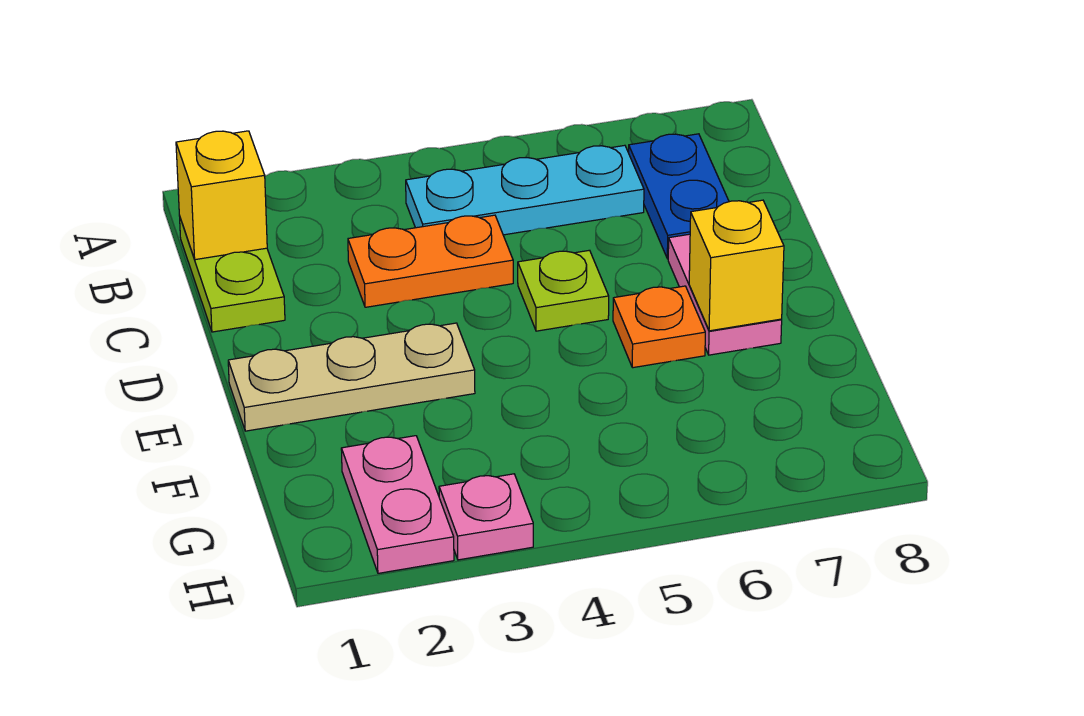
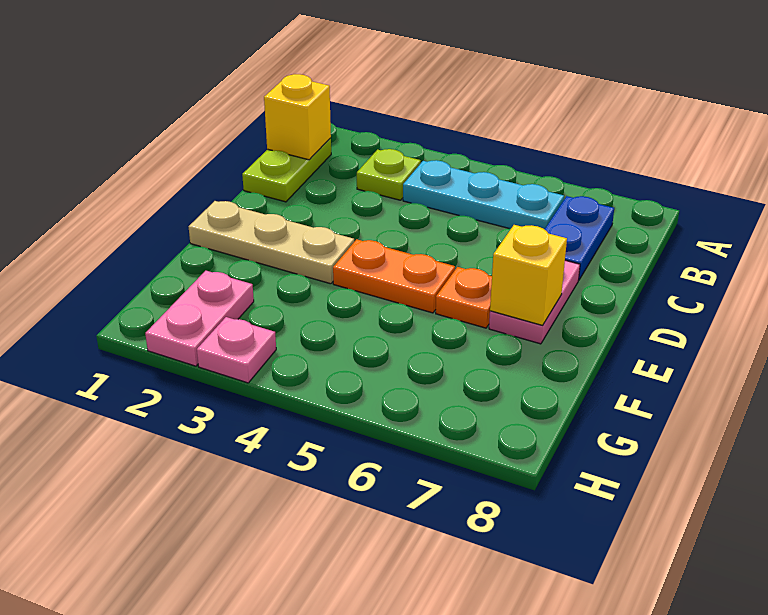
orange plate C3:C4 level 1 -> orange plate E4:E5 level 1
lime plate D5 level 1 -> lime plate B3 level 1

